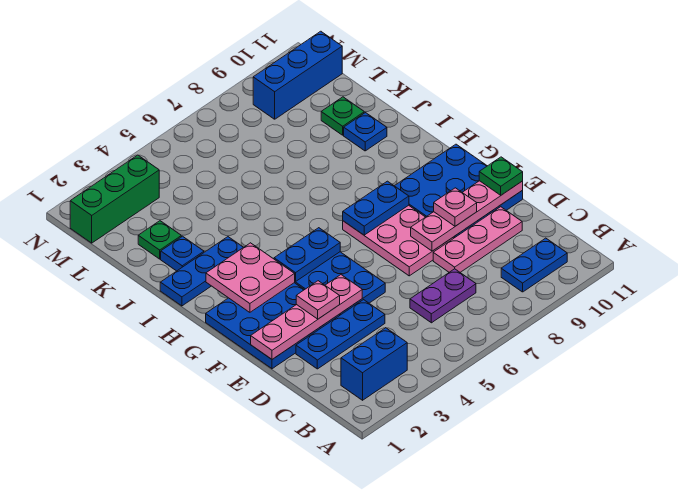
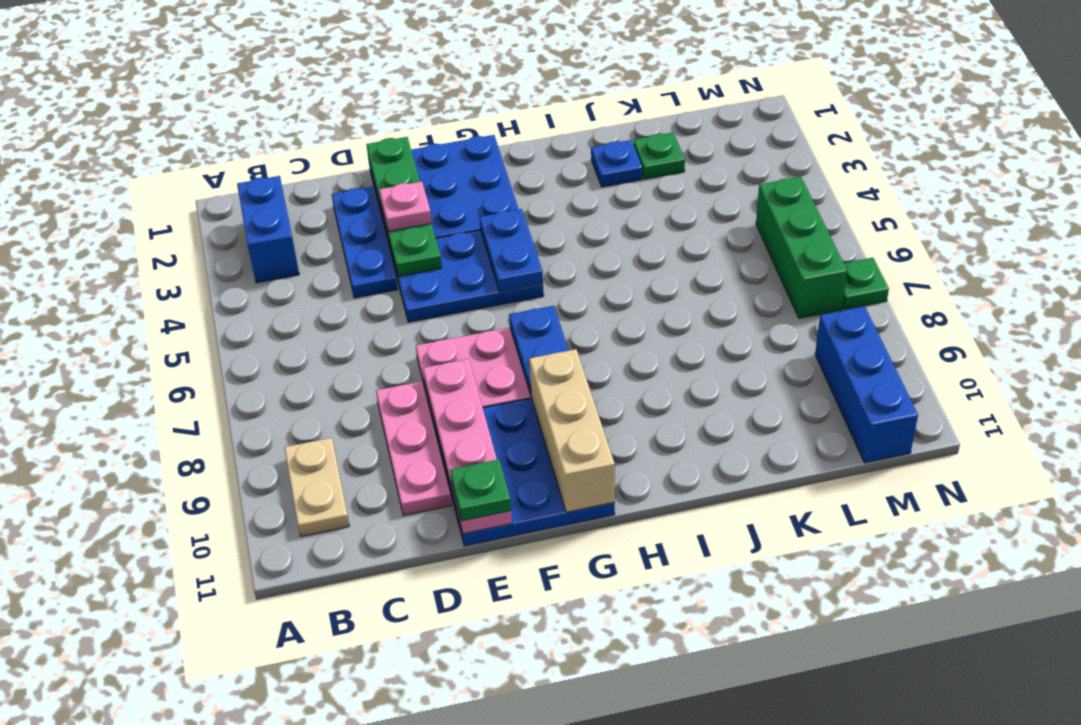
blue plate B9:B10 level 1 -> tan plate B9:B10 level 1
purple plate C6:C7 level 1 -> none
pink plate E1:E4 level 2 -> green plate E1:E4 level 2
pink plate E9 level 3 -> none
pink plate G2:H3 level 2 -> none
none -> tan brick G9:G11 level 2
blue plate I1:I3 level 1 -> none
blue plate J10 level 1 -> none
green plate K10 level 1 -> green plate N7 level 1
green brick M1:M3 level 1 -> green brick M5:M7 level 1

